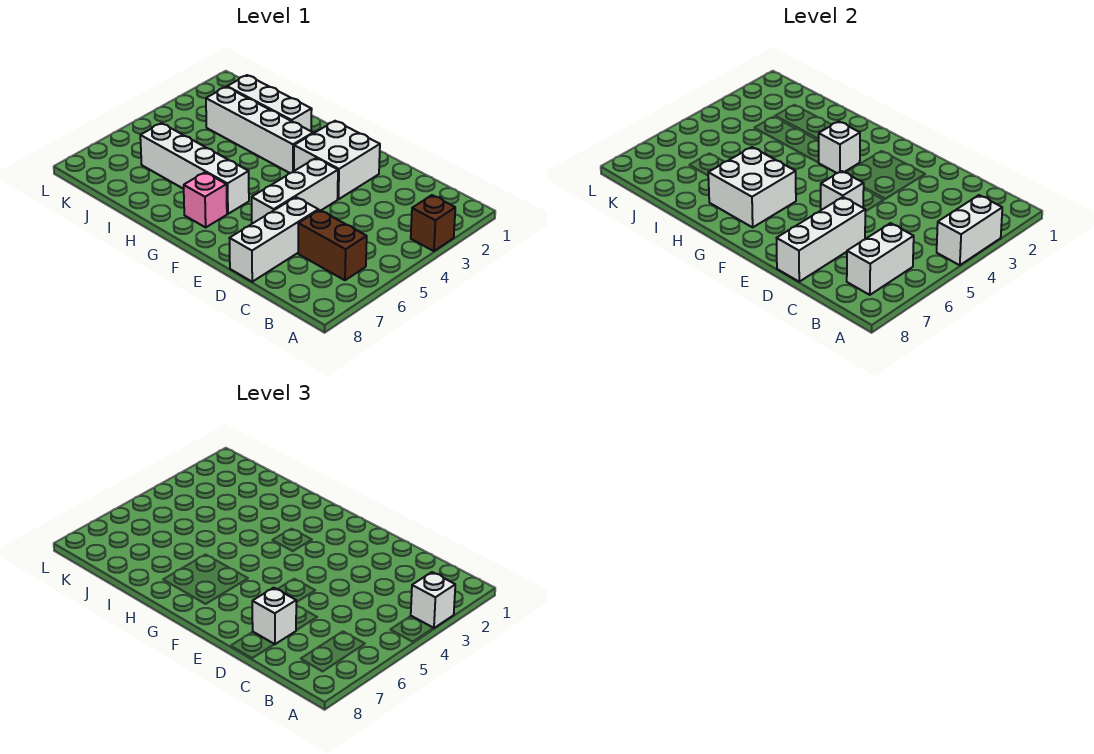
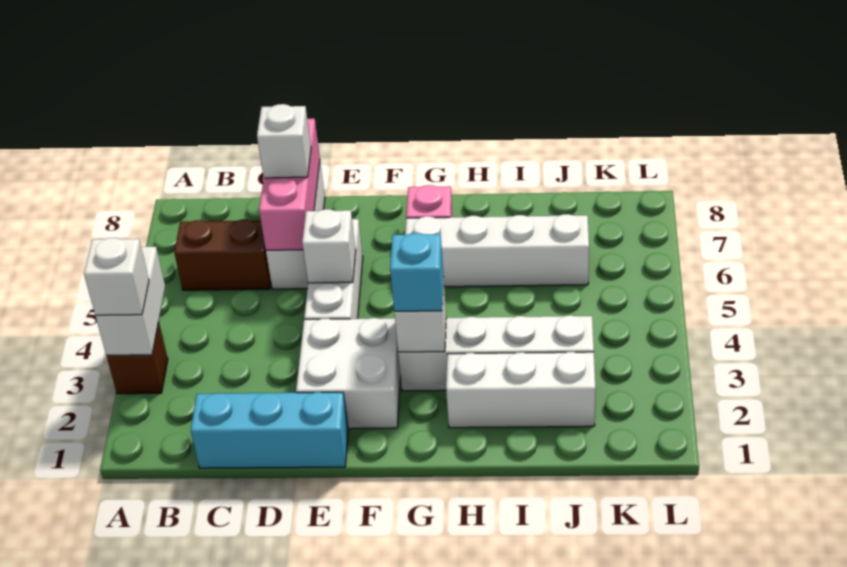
white brick B6:B7 level 2 -> none
none -> cyan brick C1:E1 level 1
white brick D6:D8 level 2 -> pink brick D6:D8 level 2
none -> cyan brick G3 level 3
white brick G6:H7 level 2 -> none

